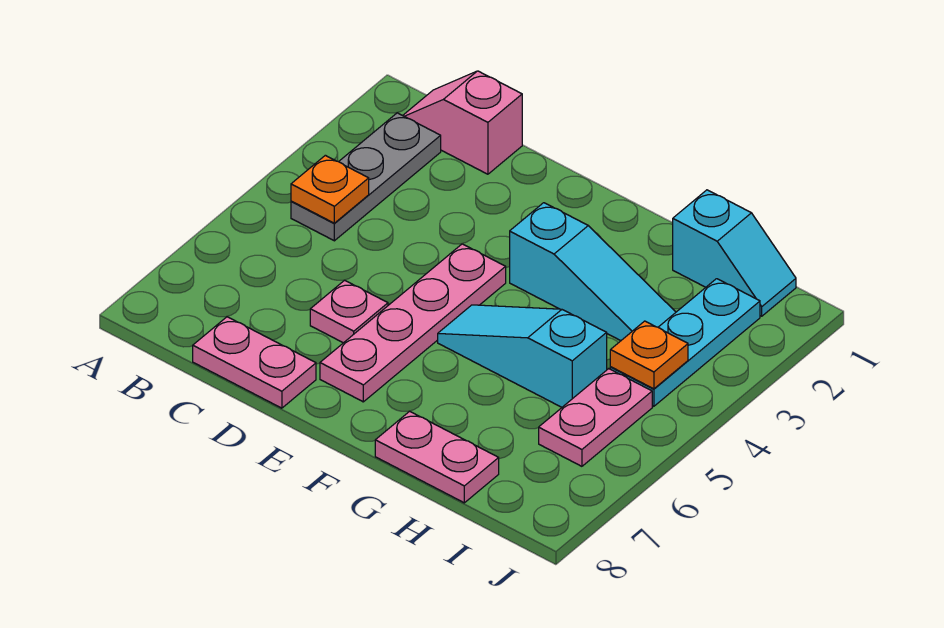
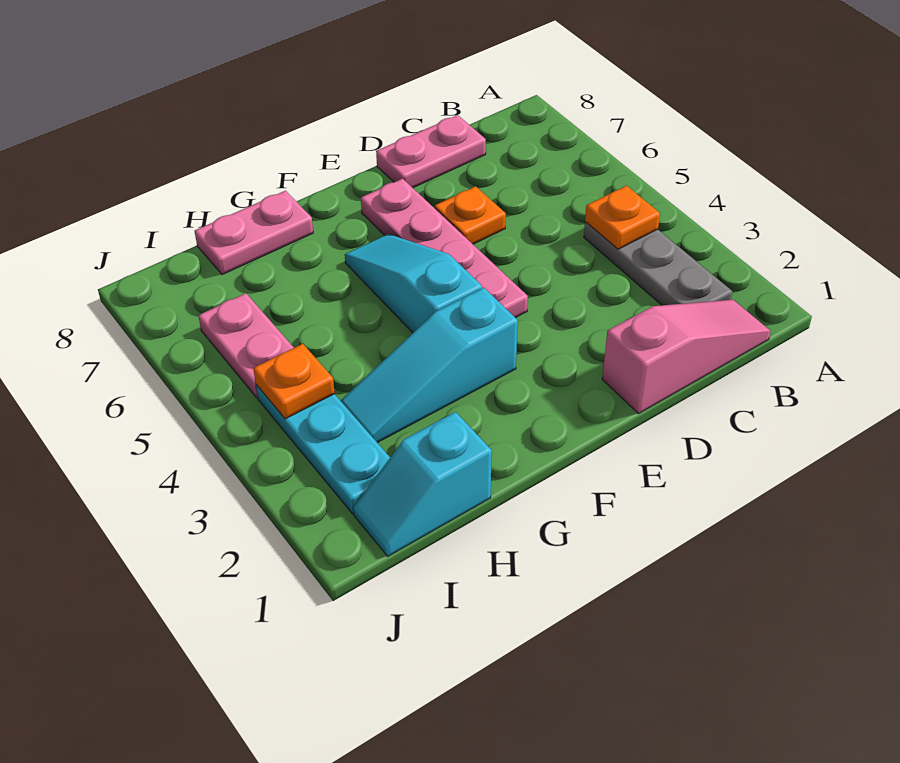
pink slope B1:C1 level 1 top C -> pink slope B1:D1 level 1 top D
pink plate D6 level 1 -> orange plate D6 level 1
cyan slope F5:H5 level 1 top H -> cyan slope F4:F6 level 1 top 4

